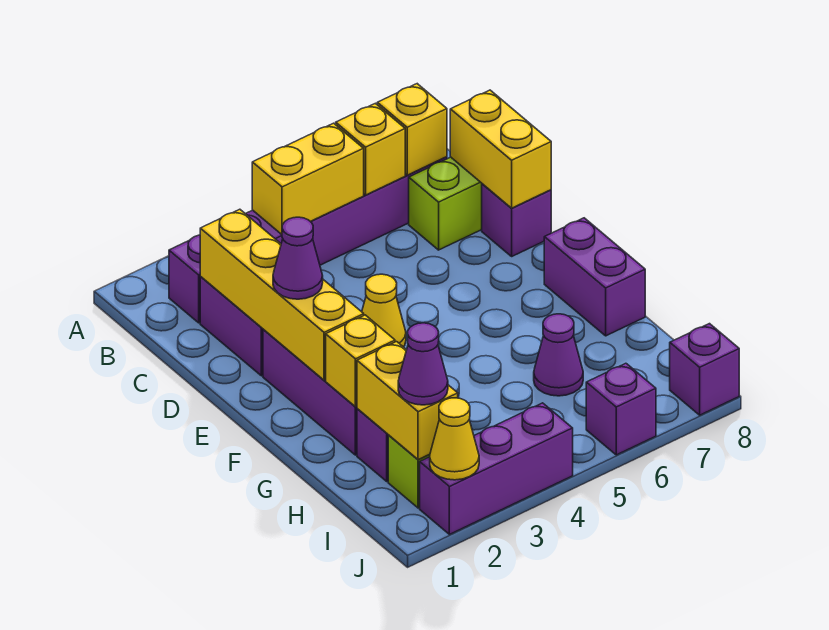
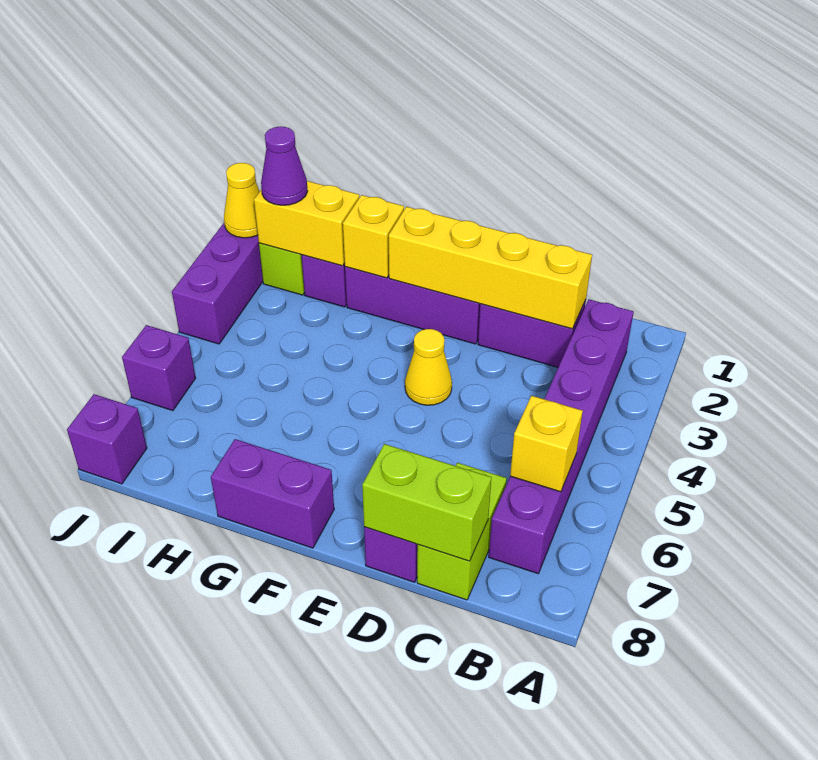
yellow brick B4:B5 level 2 -> none
yellow brick B7 level 2 -> none
yellow brick C8:D8 level 2 -> lime brick C8:D8 level 2
purple cone E2 level 3 -> none
purple cone H6 level 1 -> none

